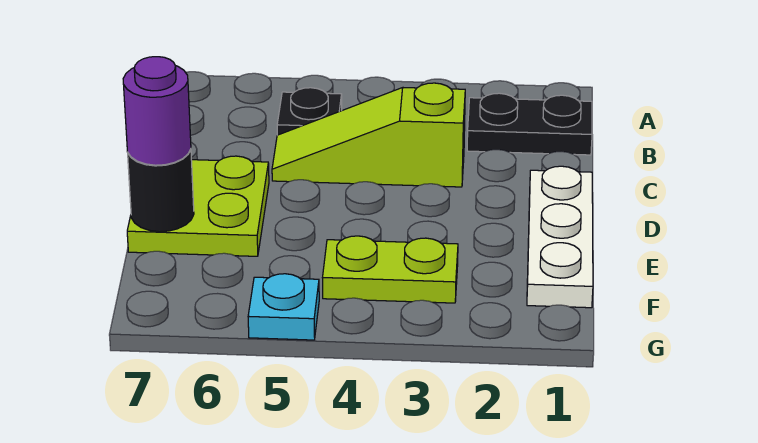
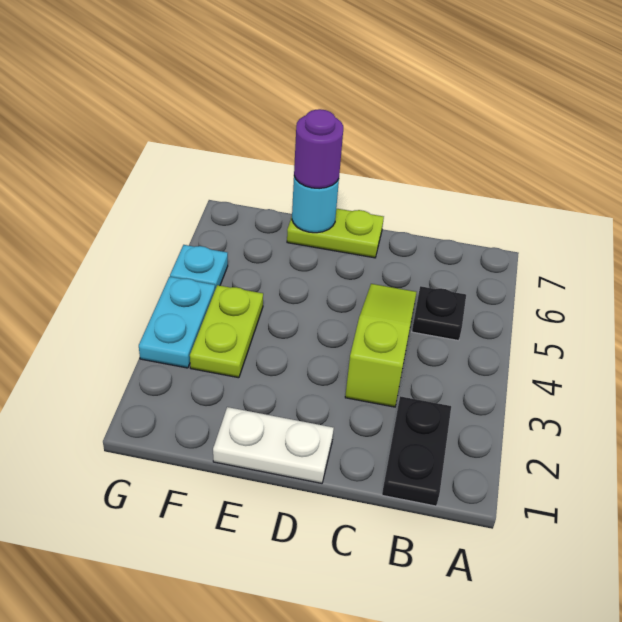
white plate D1:F1 level 1 -> white plate D1:E1 level 1
lime plate D6:E7 level 1 -> lime plate D7:E7 level 1
black round brick E7 level 2 -> cyan round brick E7 level 2
none -> cyan plate G3:G4 level 1

